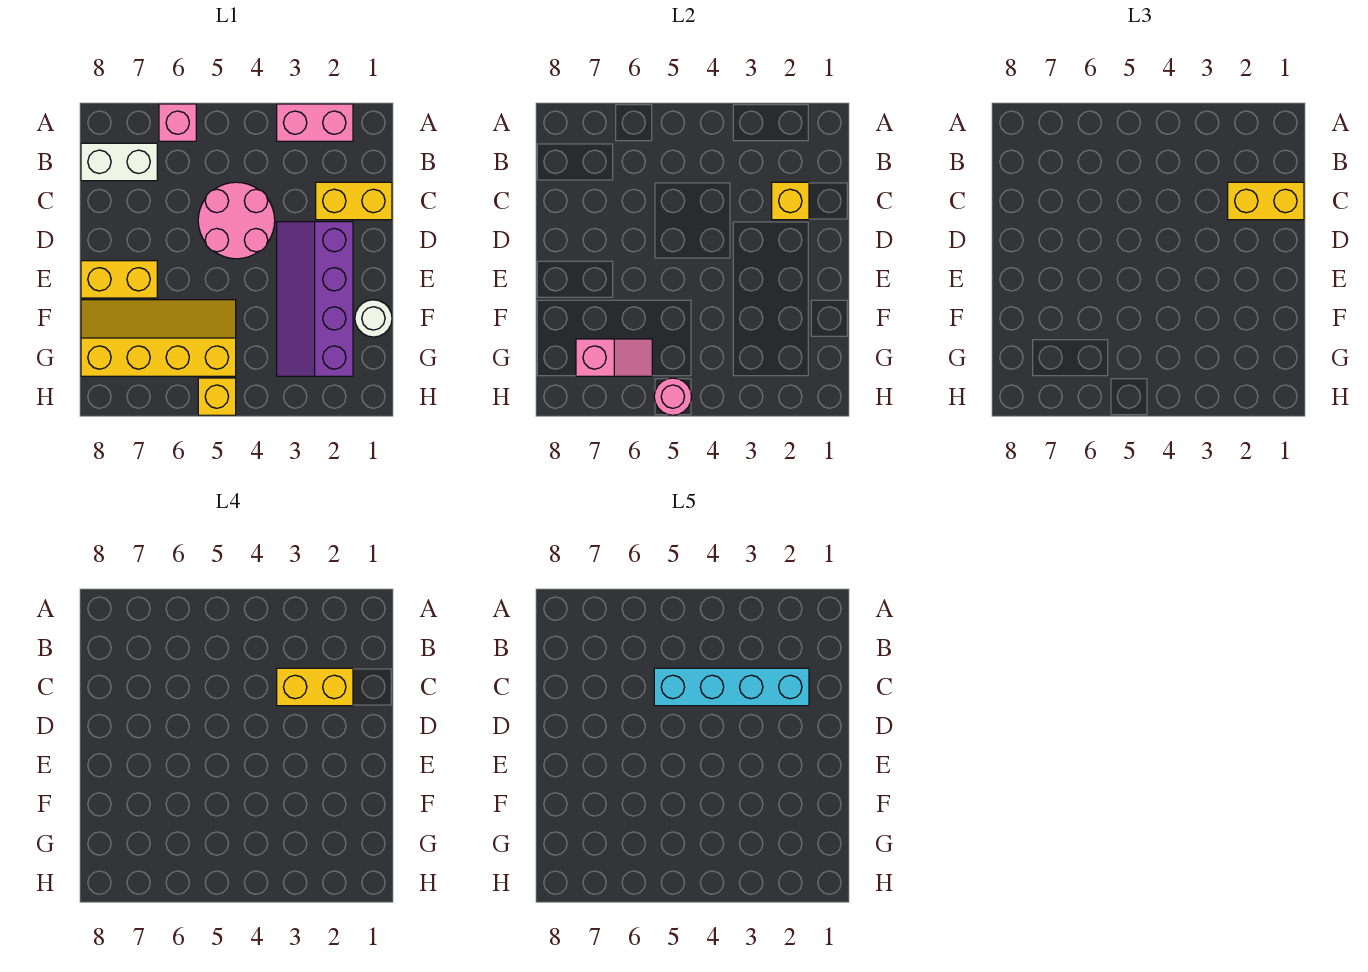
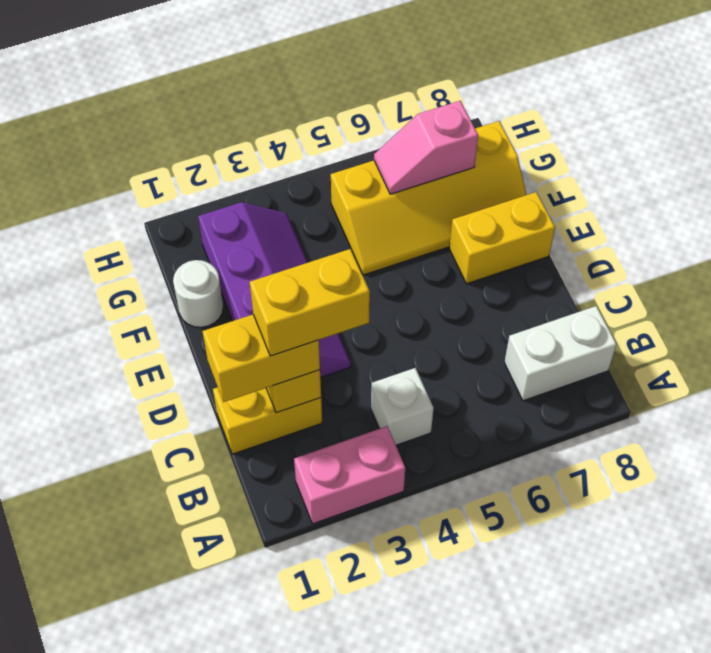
pink brick A6 level 1 -> none
none -> white brick B4 level 1
cyan brick C2:C5 level 5 -> none
pink round brick C4:D5 level 1 -> none
yellow brick H5 level 1 -> none
pink round brick H5 level 2 -> none

